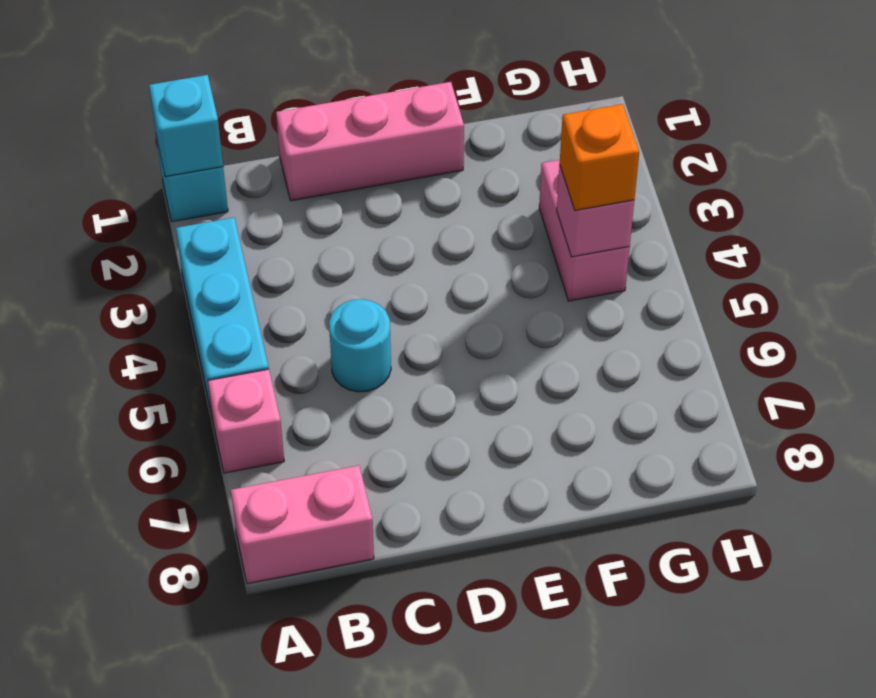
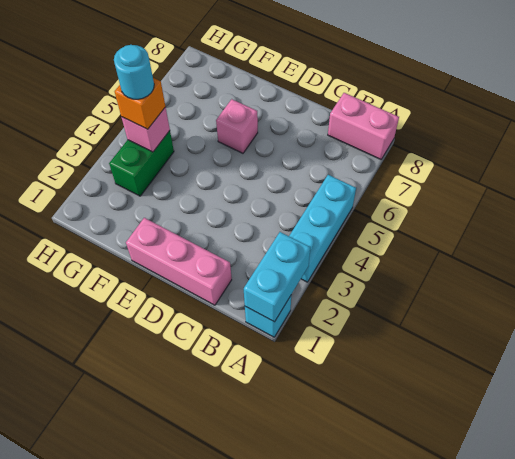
cyan brick A1 level 2 -> cyan brick A1:A2 level 2
pink brick A6 level 1 -> pink brick E6 level 1
cyan round brick C5 level 1 -> cyan round brick G4 level 4
pink brick G3:G4 level 1 -> green brick G3:G4 level 1

